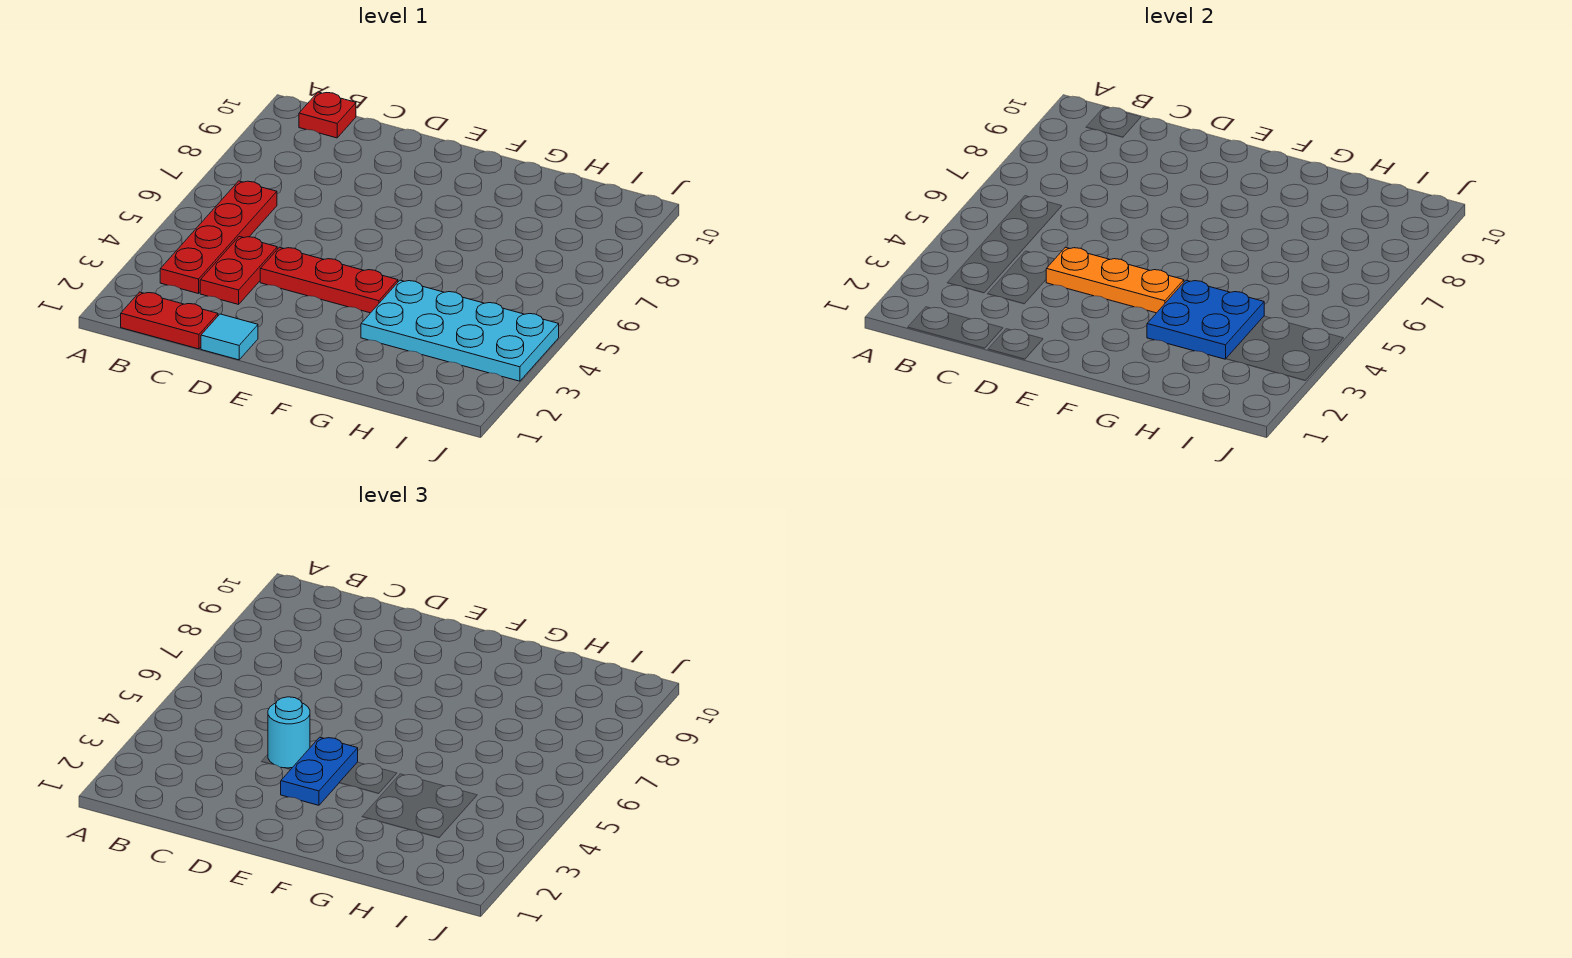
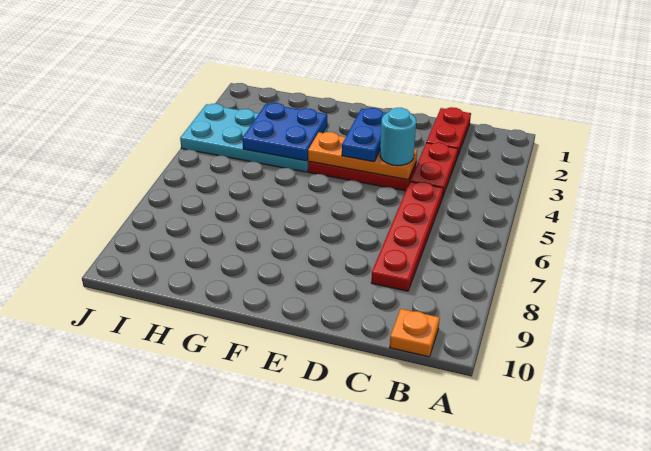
red plate B1:C1 level 1 -> red plate C1:C2 level 1
red plate B3:B6 level 1 -> red plate C5:C8 level 1
red plate B10 level 1 -> orange plate B10 level 1
cyan tile D1 level 1 -> none

